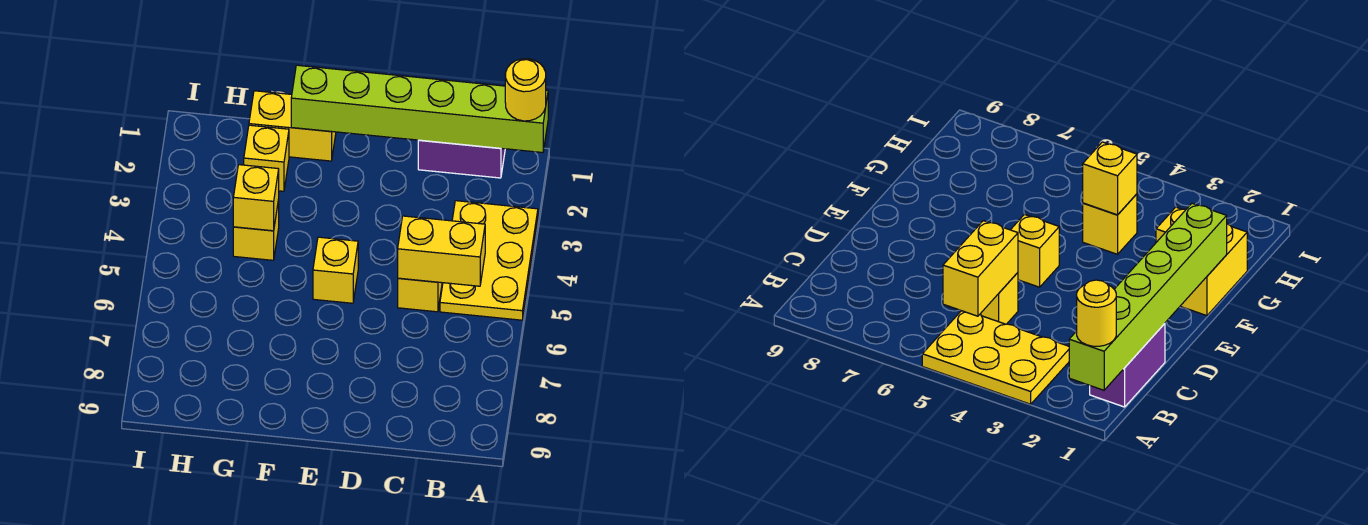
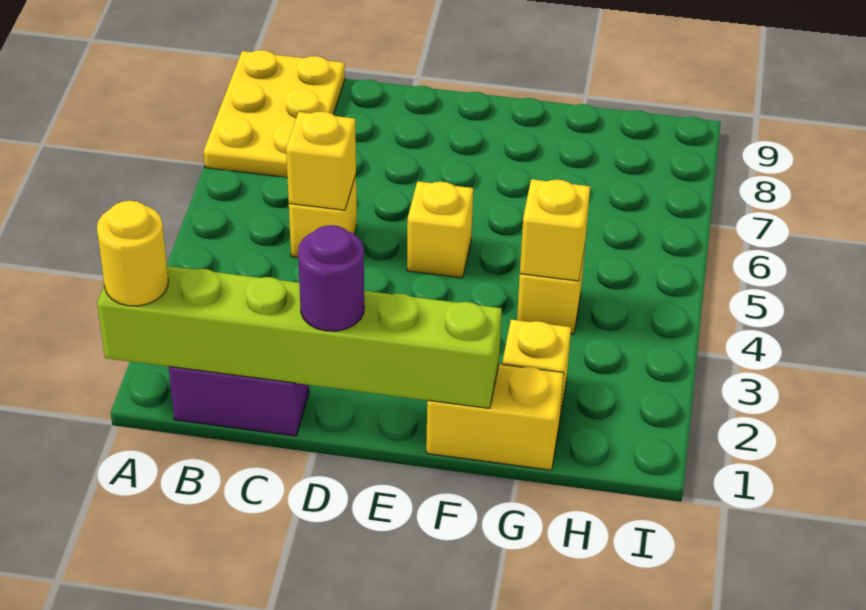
yellow plate A3:B5 level 1 -> yellow plate A7:B9 level 1
yellow brick B5:C5 level 2 -> yellow brick C5 level 2
none -> purple round brick D1 level 3

